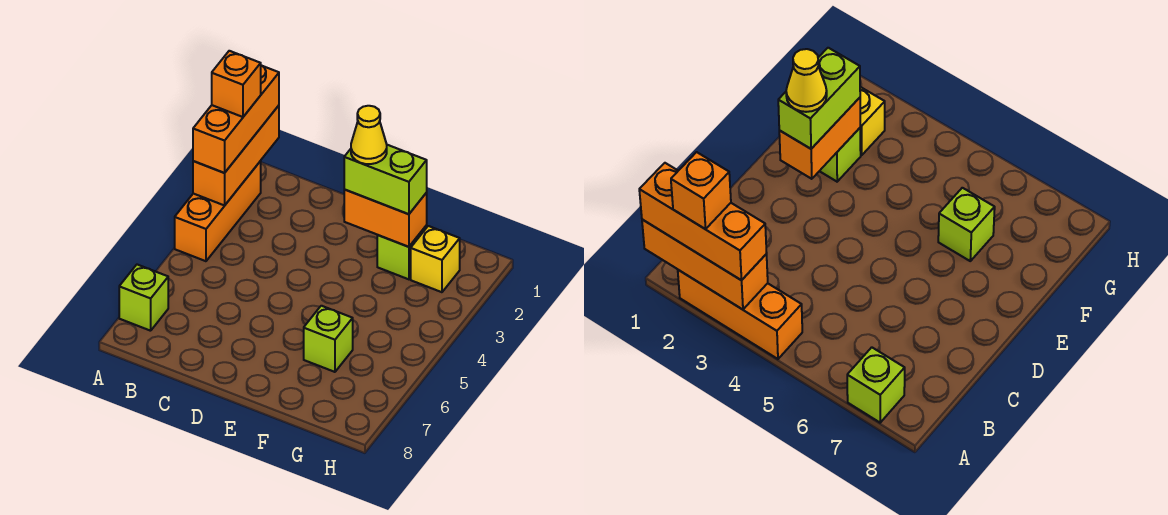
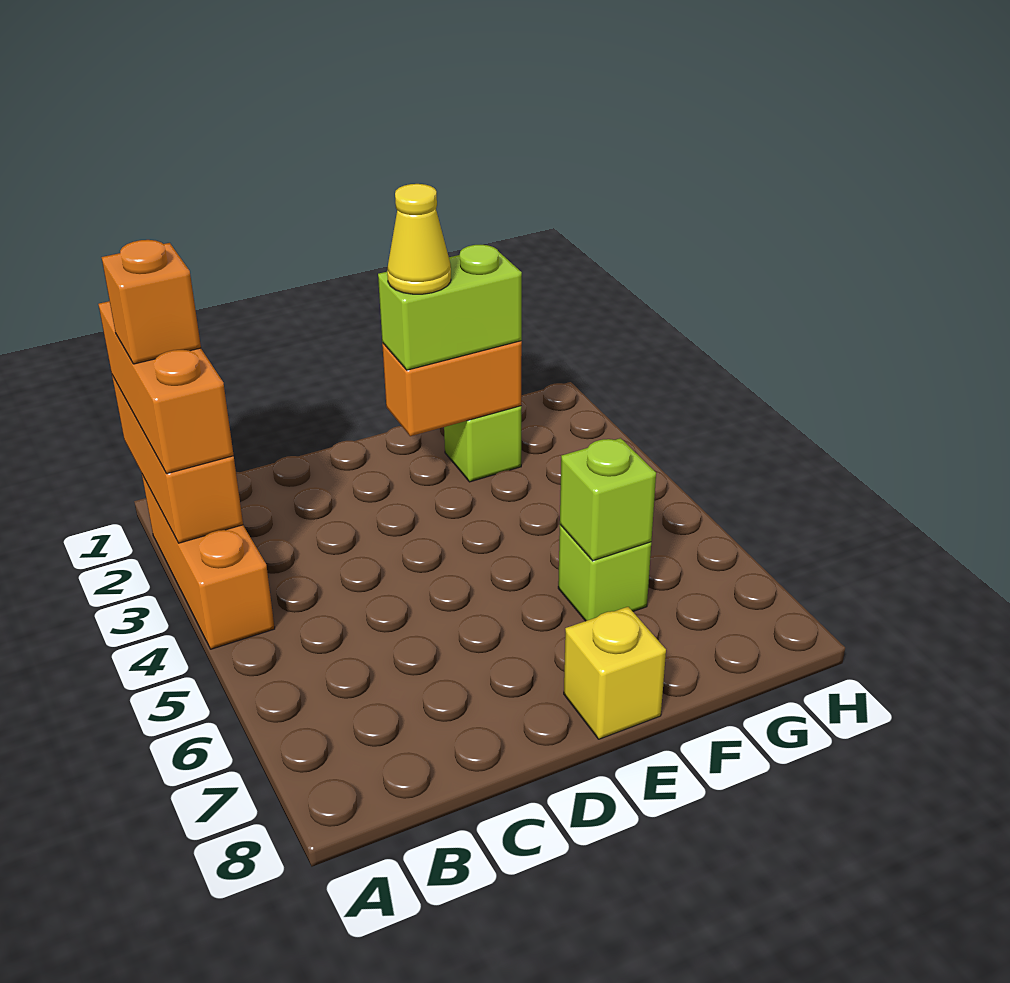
lime brick A7 level 1 -> lime brick F6 level 2
yellow brick G2 level 1 -> yellow brick E8 level 1

